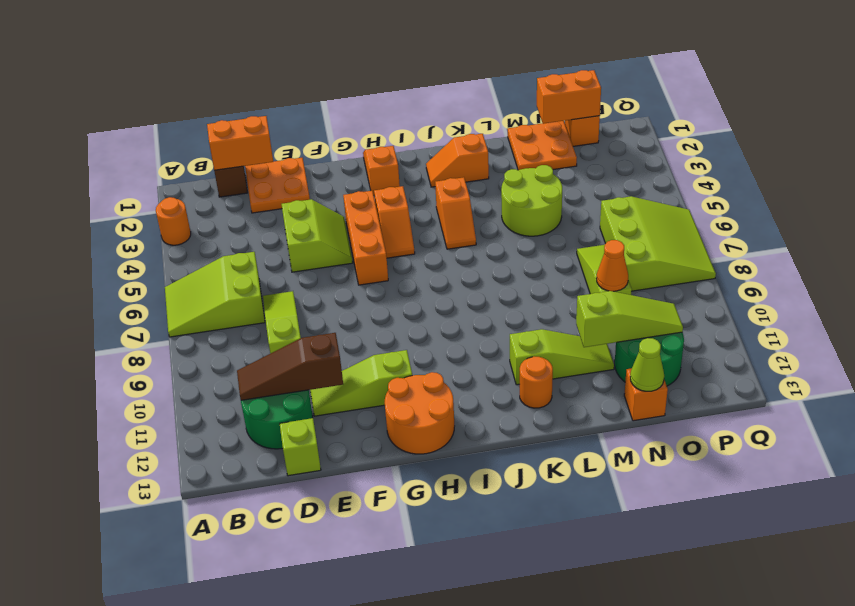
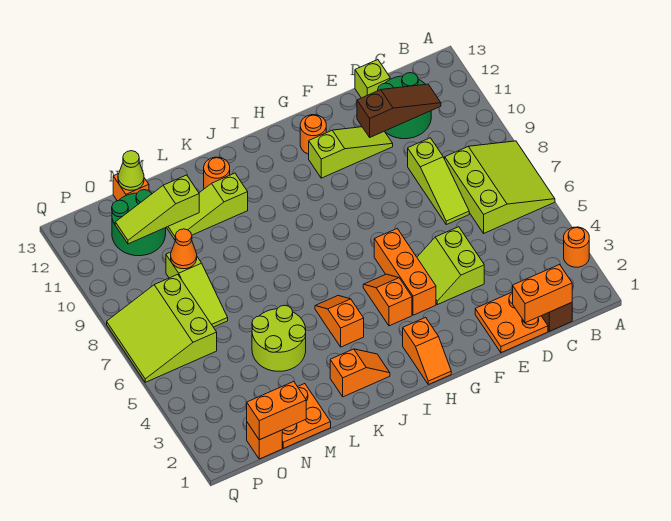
lime slope A6:C7 level 1 top C -> lime slope A6:C8 level 1 top C
orange round brick G12:H13 level 1 -> orange round brick G12 level 1

